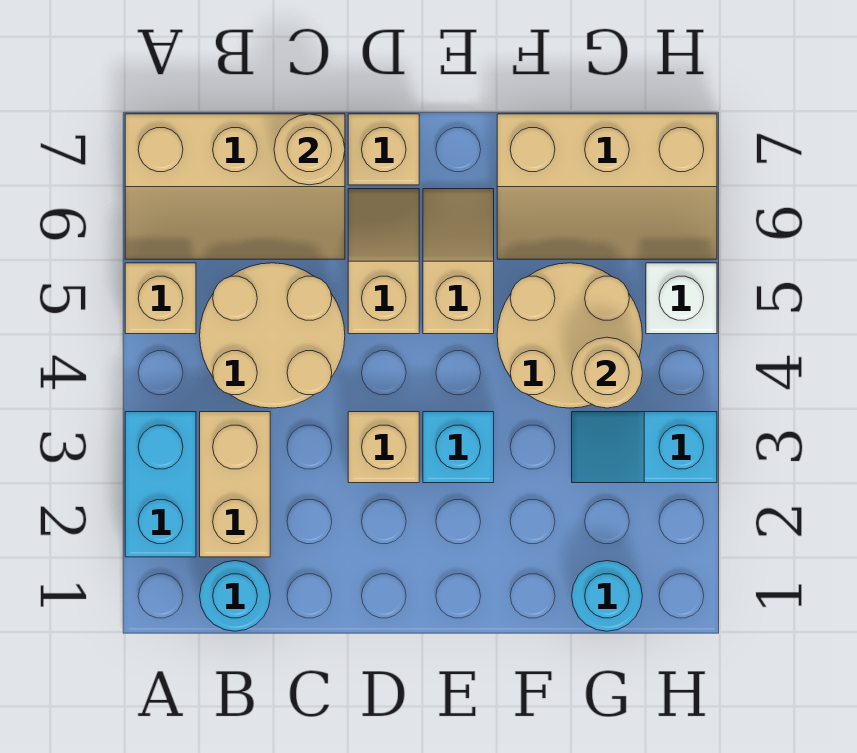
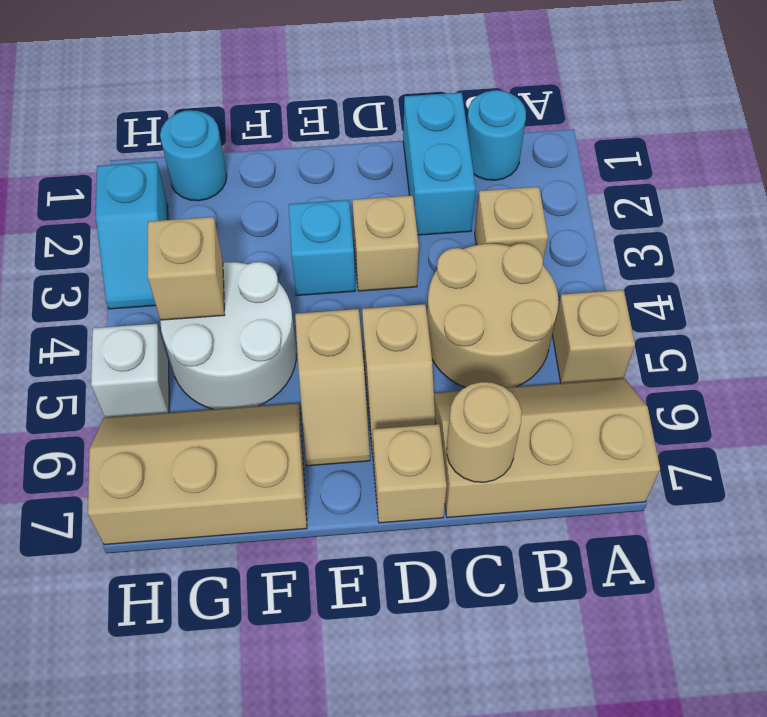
cyan brick A2:A3 level 1 -> cyan brick C1:C2 level 1
tan brick B2:B3 level 1 -> tan brick B3 level 1
tan round brick F4:G5 level 1 -> white round brick F4:G5 level 1
cyan slope G3:H3 level 1 top H -> cyan slope H2:H3 level 1 top 2
tan round brick G4 level 2 -> tan brick G4 level 2

